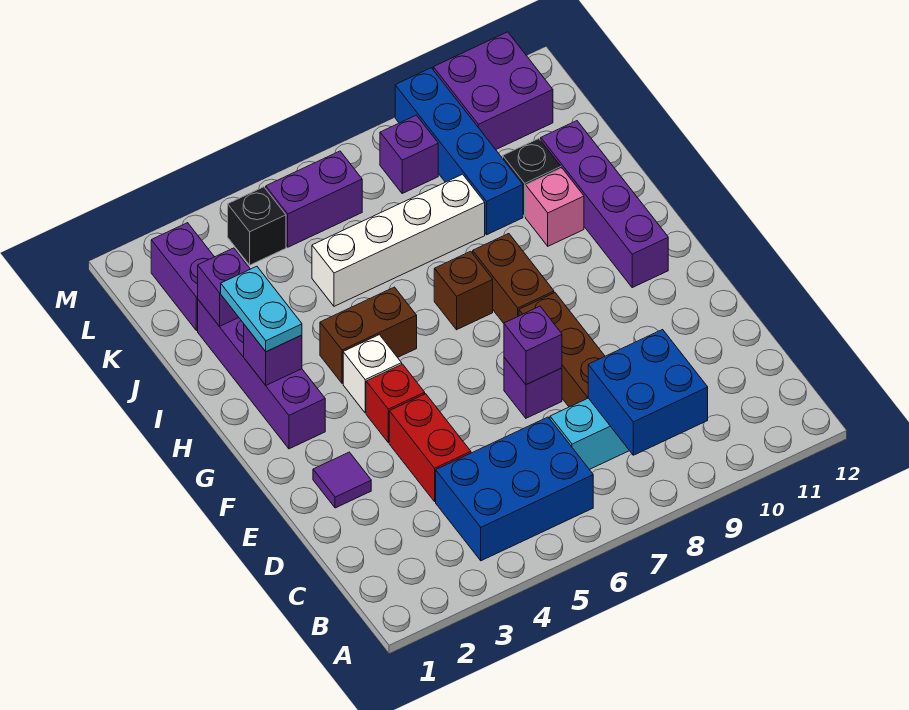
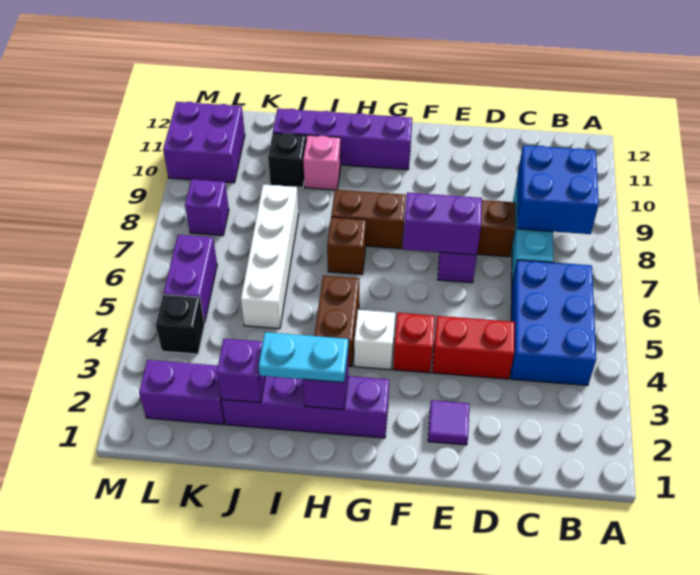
purple brick E7 level 2 -> purple brick E7:F7 level 2
blue brick J9:M9 level 1 -> none

